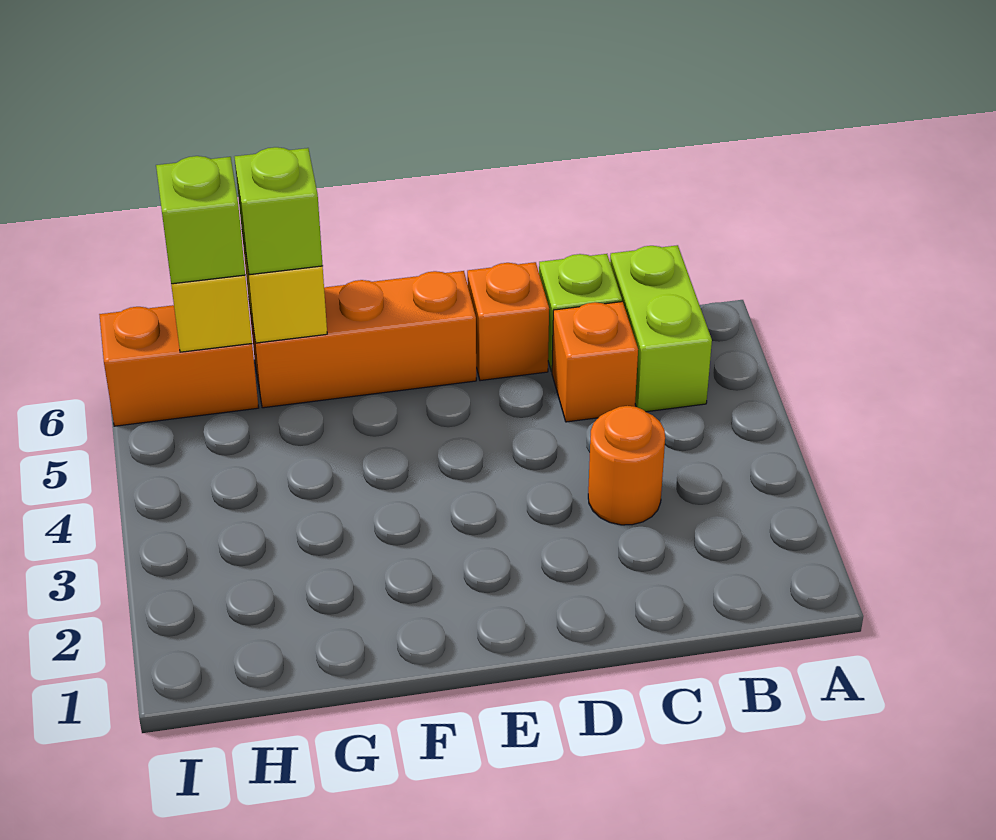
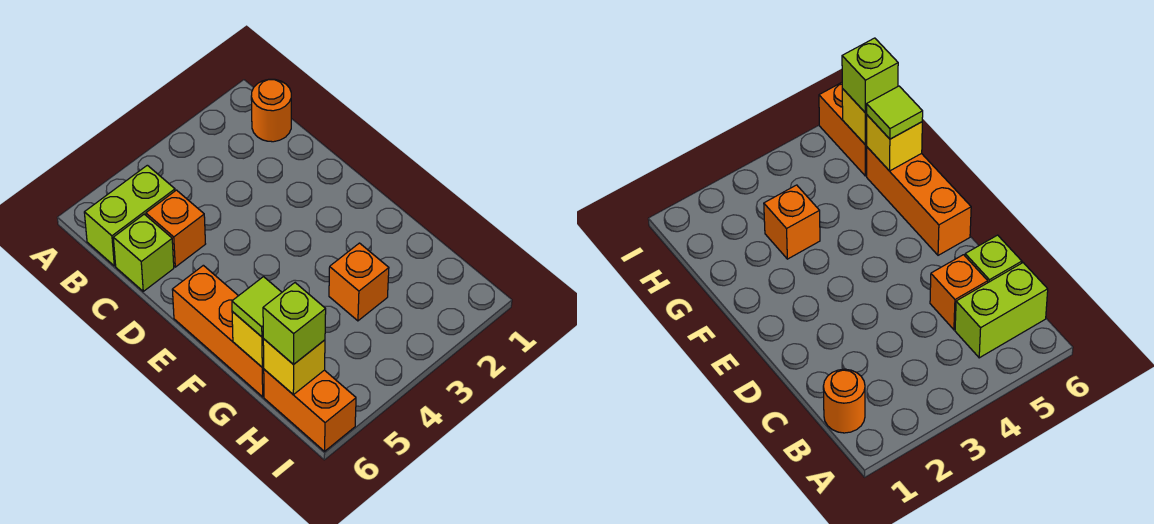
orange round brick C3 level 1 -> orange round brick B1 level 1
orange brick D6 level 1 -> orange brick G3 level 1
lime brick G6 level 3 -> lime tile G6 level 3

